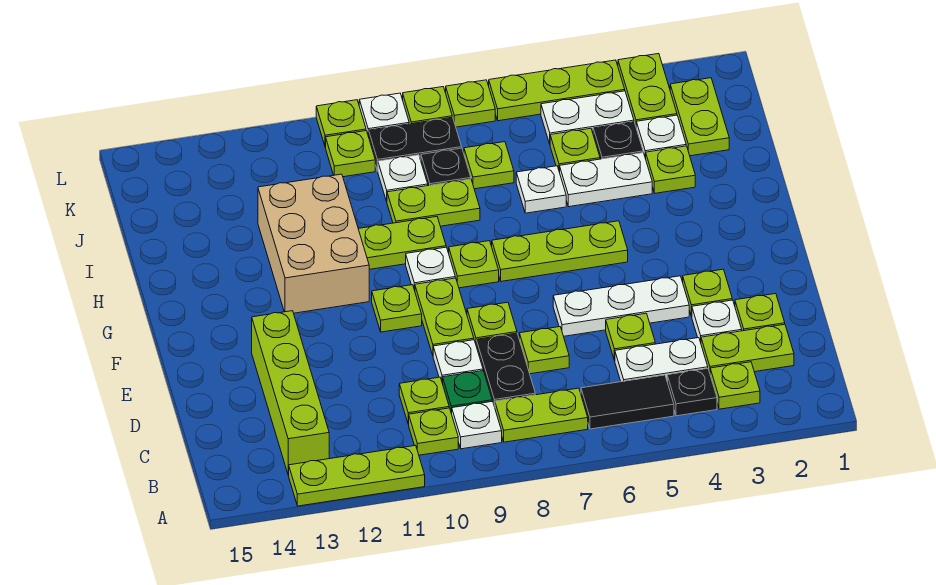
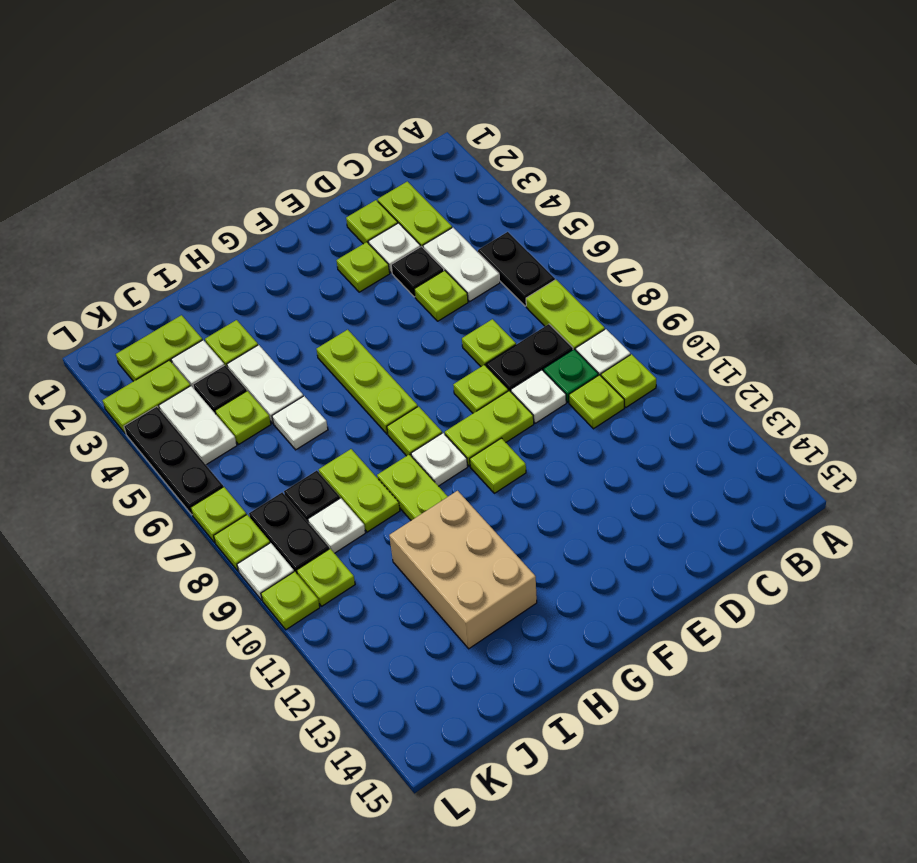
lime plate A11:A13 level 1 -> none
lime plate B3 level 1 -> none
black plate B4 level 1 -> black plate D4 level 1
black tile B5:B6 level 1 -> black plate B5:B6 level 1
lime brick B13:E13 level 1 -> none
white plate E4:E6 level 1 -> none
tan brick G11:I12 level 1 -> tan brick H11:I13 level 1
lime plate J7 level 1 -> none
lime plate L4:L6 level 1 -> black plate L4:L6 level 1

